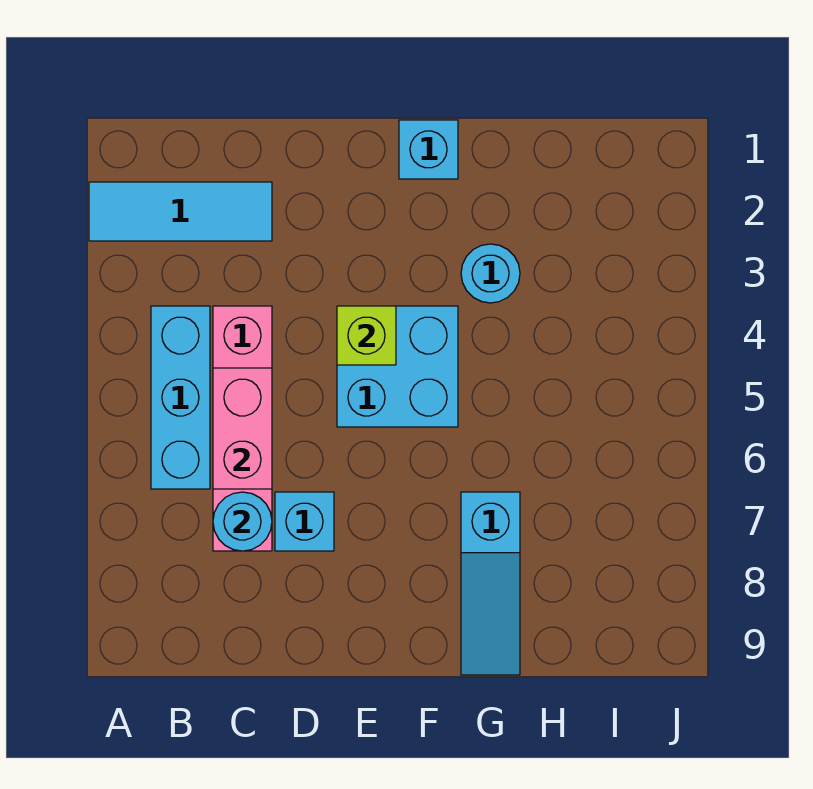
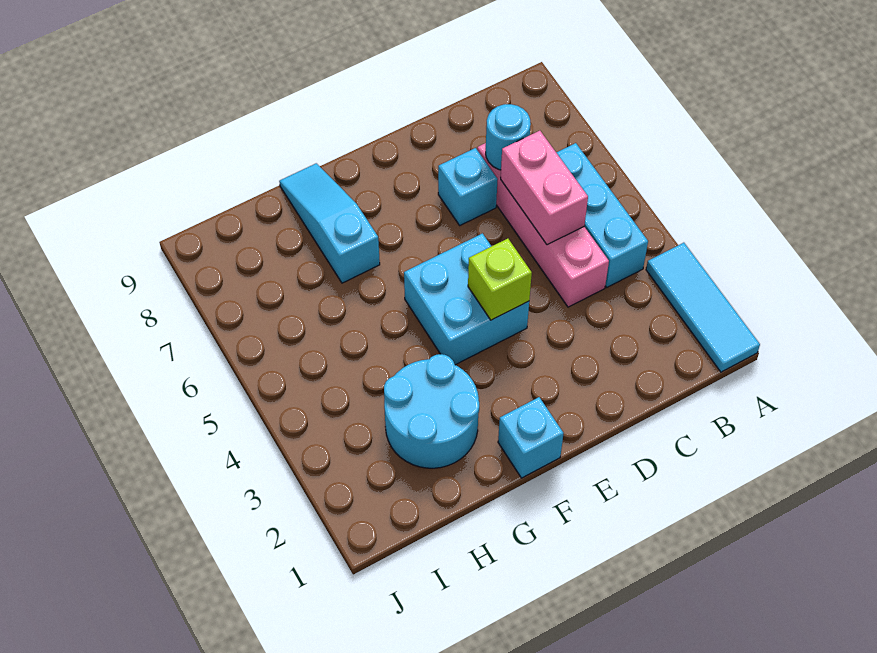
cyan tile A2:C2 level 1 -> cyan tile A1:A3 level 1
cyan round brick G3 level 1 -> cyan round brick G2:H3 level 1

